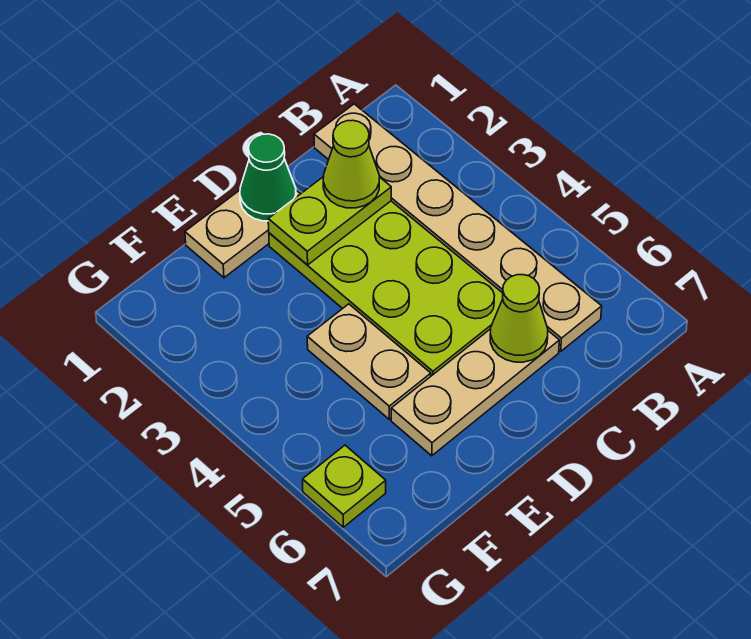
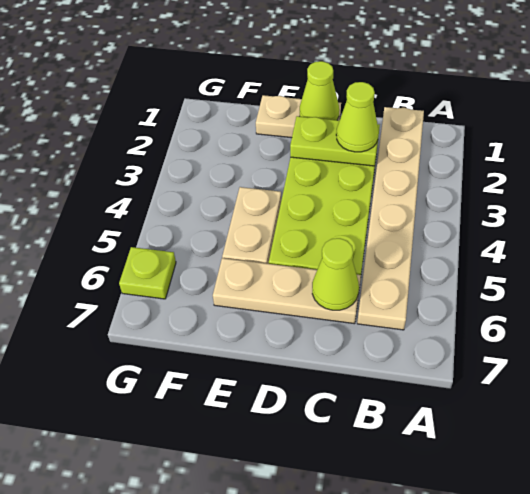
green cone D1 level 2 -> lime cone D1 level 2

